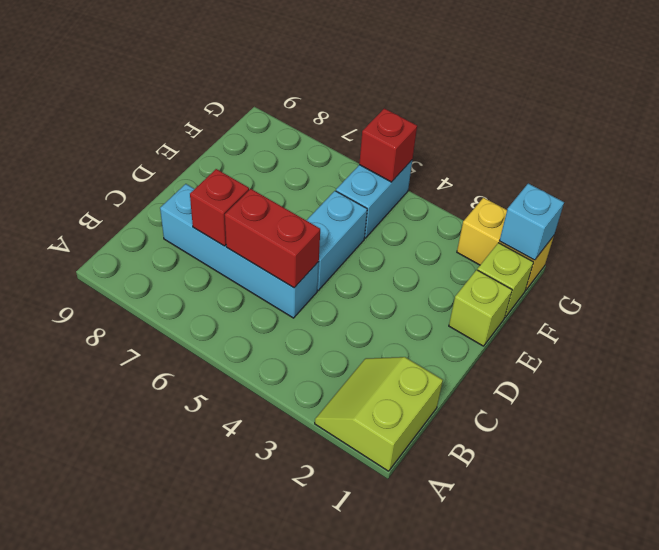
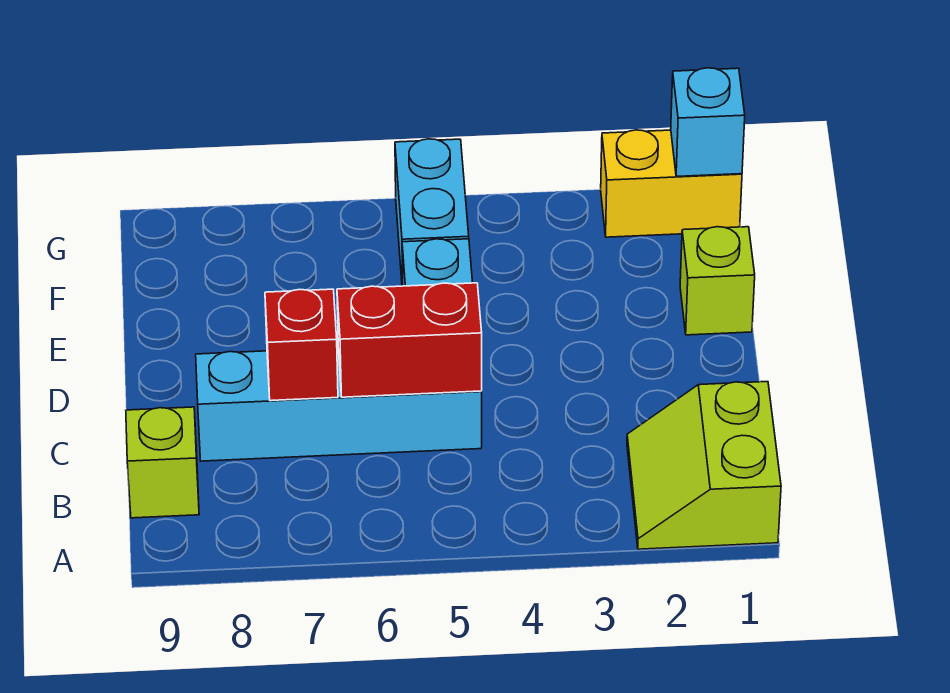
lime brick F1 level 1 -> lime brick B9 level 1
red brick G5 level 2 -> none

